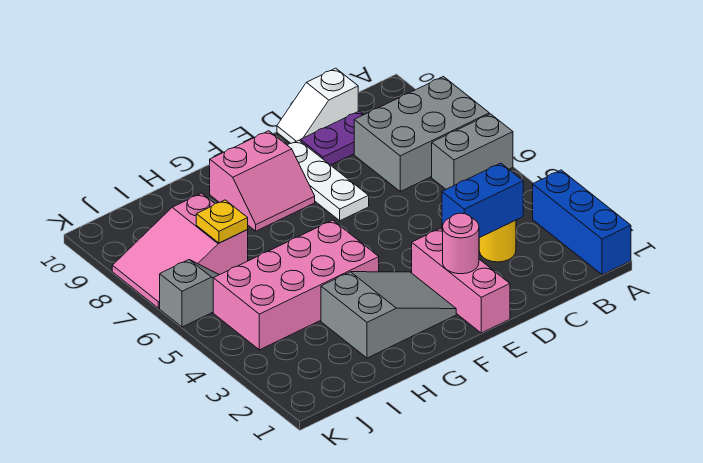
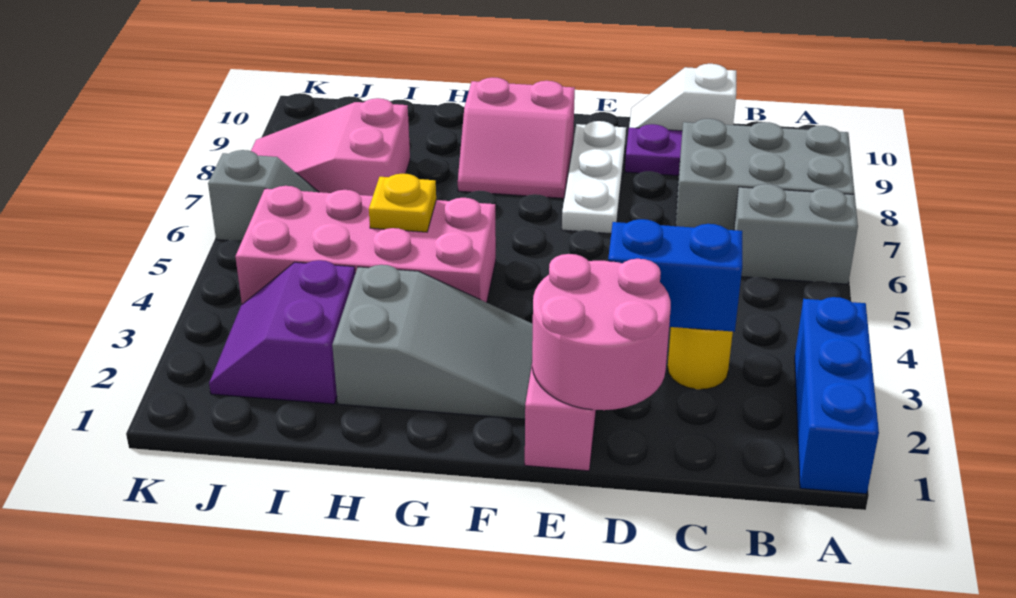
pink round brick E2 level 2 -> pink round brick D1:E2 level 2
none -> purple slope I2:J3 level 1 top I
yellow plate I7 level 2 -> yellow plate H5 level 2

